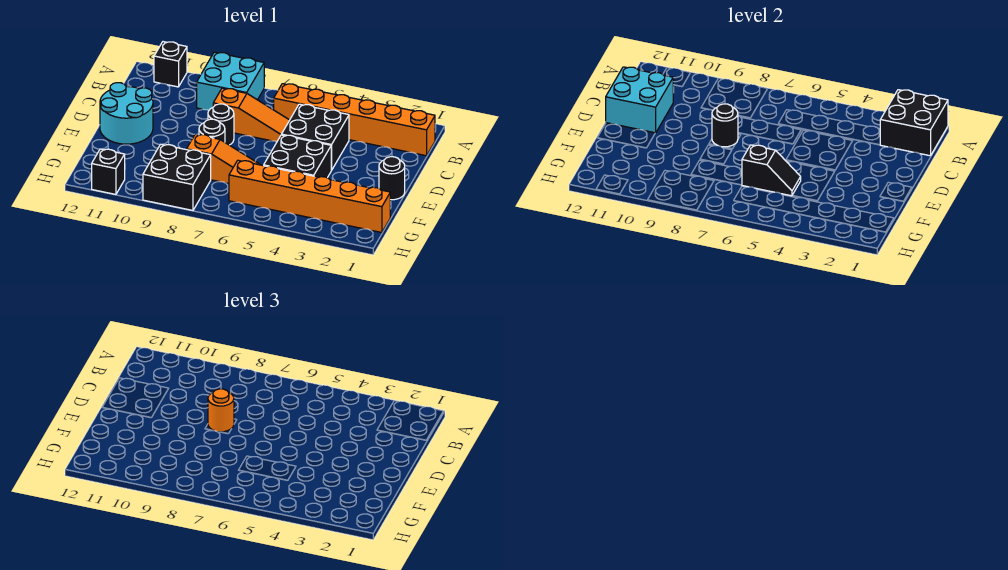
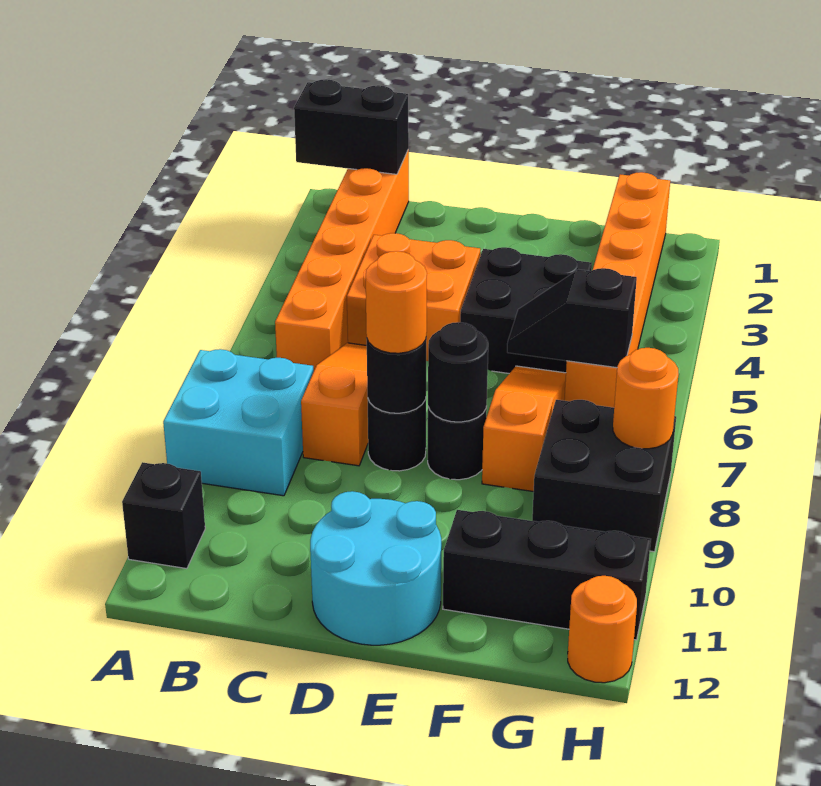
black brick A1:B2 level 2 -> black brick A1:B1 level 2
black brick C4:D5 level 1 -> orange brick C4:D5 level 1
cyan brick C11:D12 level 2 -> none
black round brick E1 level 1 -> black round brick E8 level 2
black slope F5:F6 level 2 top 6 -> black slope F6:G6 level 2 top G
none -> orange round brick H8 level 2
black brick H11 level 1 -> black brick F11:H11 level 1
none -> orange round brick H12 level 1

